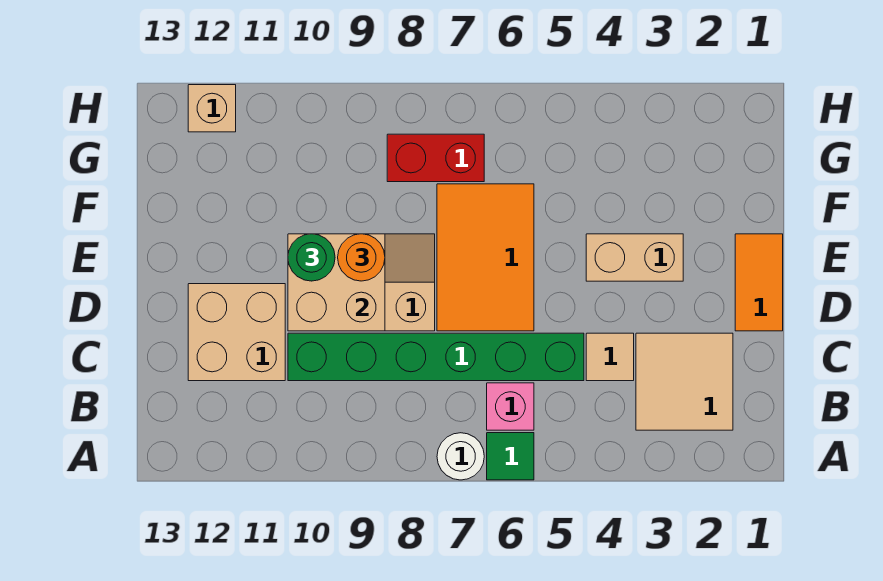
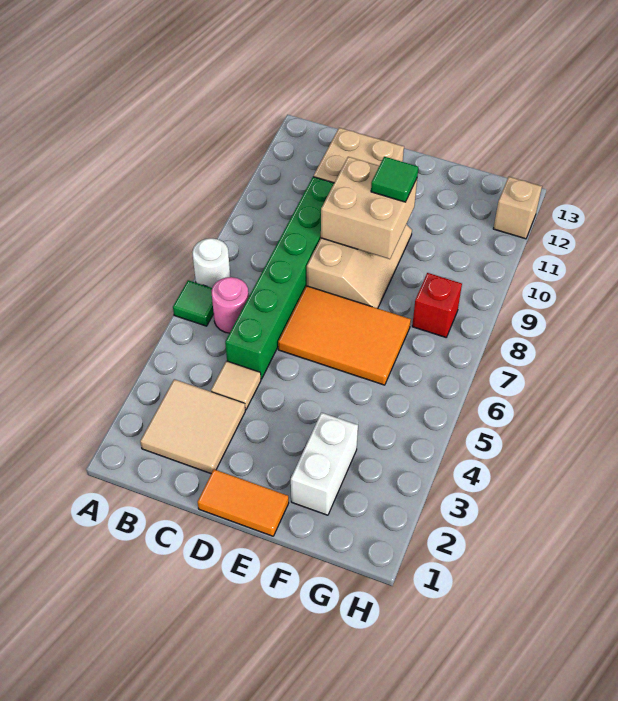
pink brick B6 level 1 -> pink round brick B6 level 1
tan brick E3:E4 level 1 -> none
orange round brick E9 level 3 -> none
green round brick E10 level 3 -> green tile E10 level 3
none -> white brick F2:F3 level 1
red brick G7:G8 level 1 -> red brick G8 level 1

